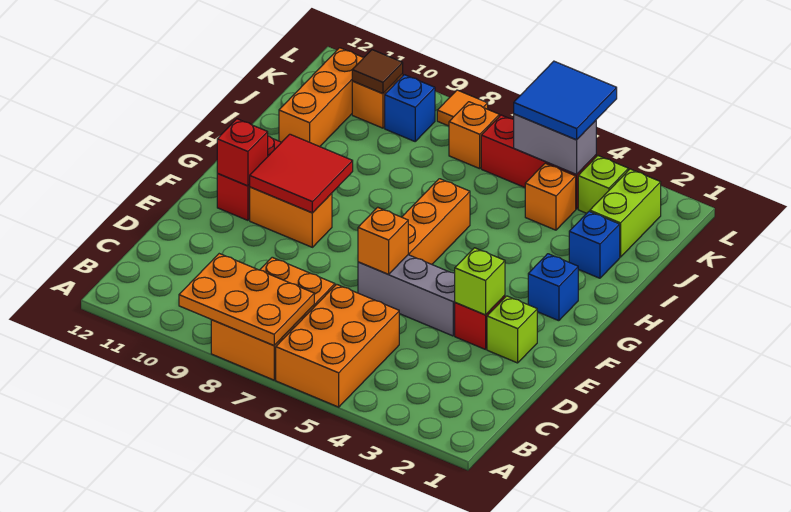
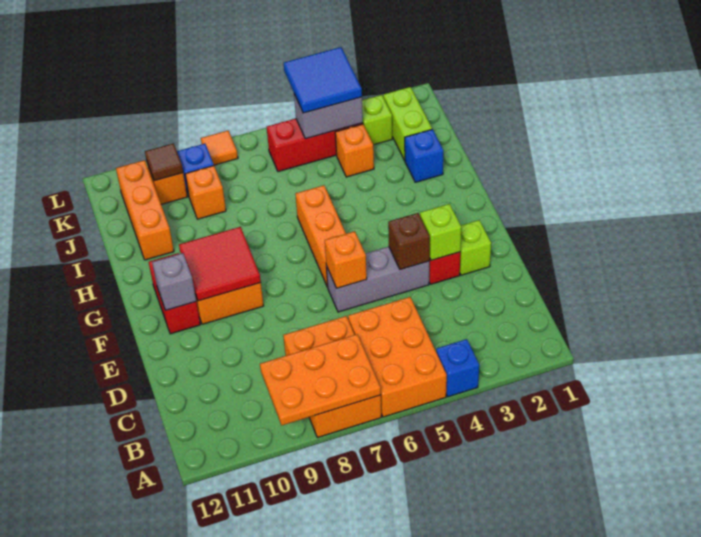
none -> brown brick E4 level 2
red brick F11 level 2 -> grey brick F11 level 2
blue brick G2 level 1 -> blue brick A4 level 1
orange brick K7 level 1 -> orange brick J9 level 1

